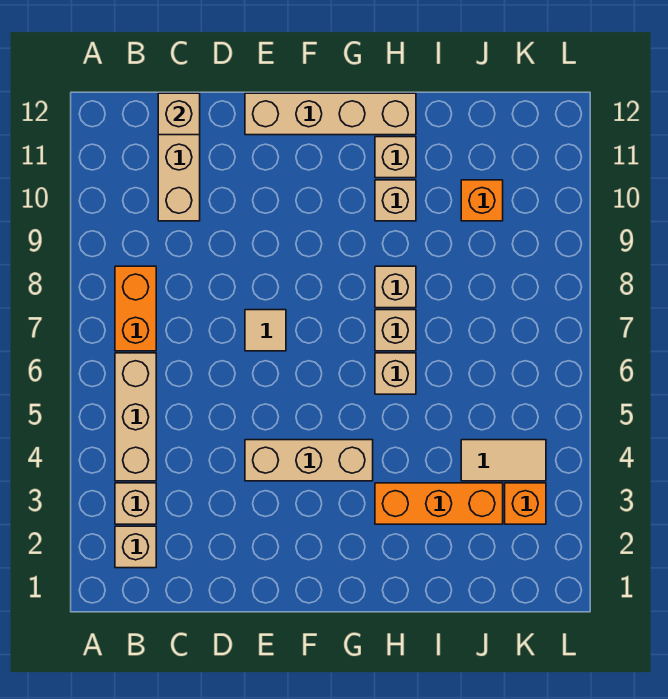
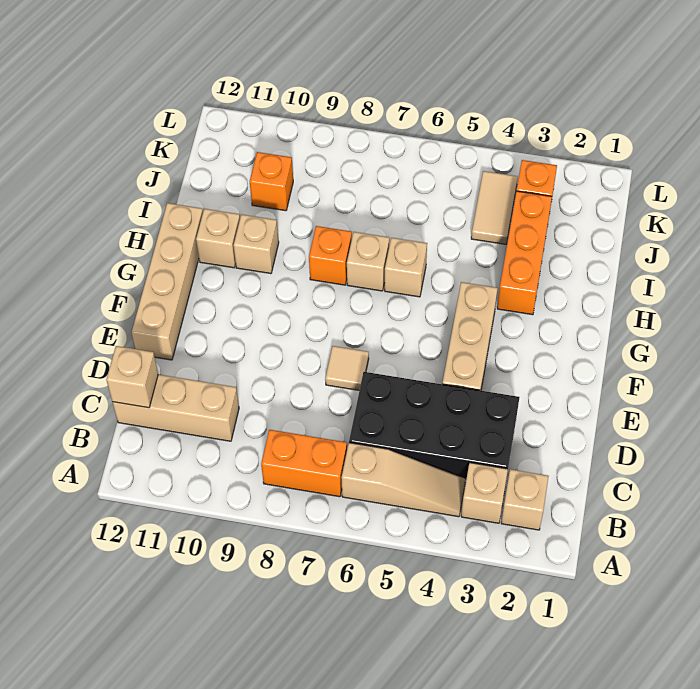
tan brick B4:B6 level 1 -> tan slope B4:B6 level 1 top 6
none -> black brick C3:D6 level 1
tan brick H8 level 1 -> orange brick H8 level 1

